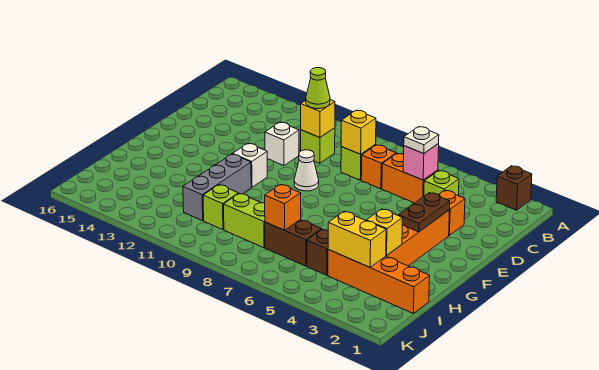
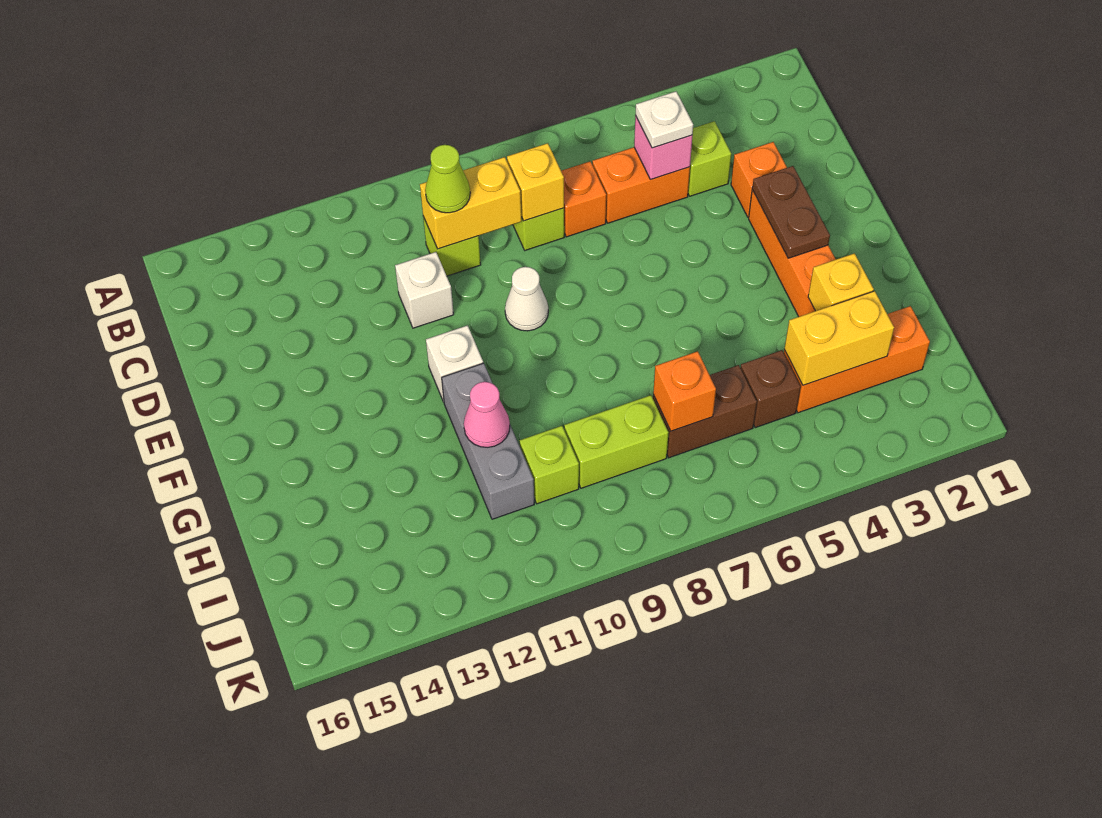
brown brick A2 level 1 -> none
yellow brick C10 level 2 -> yellow brick C9:C10 level 2
none -> pink cone H11 level 2
orange brick I1:I4 level 1 -> orange brick I2:I4 level 1

